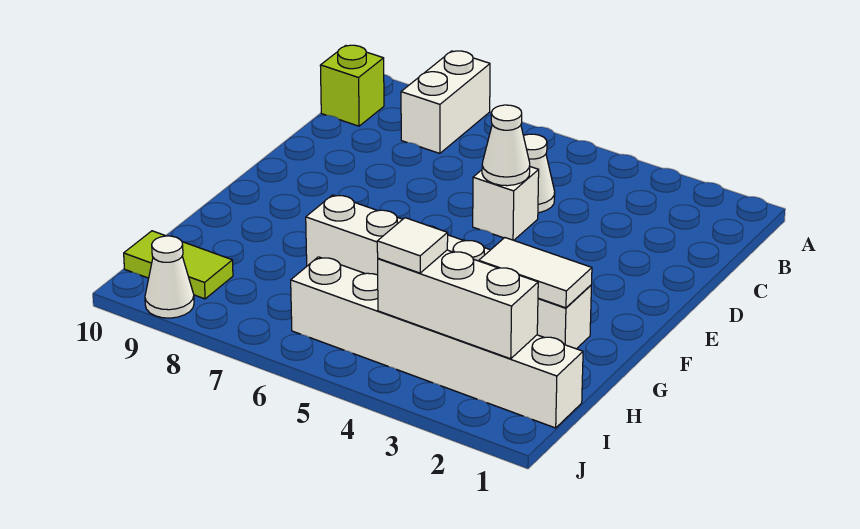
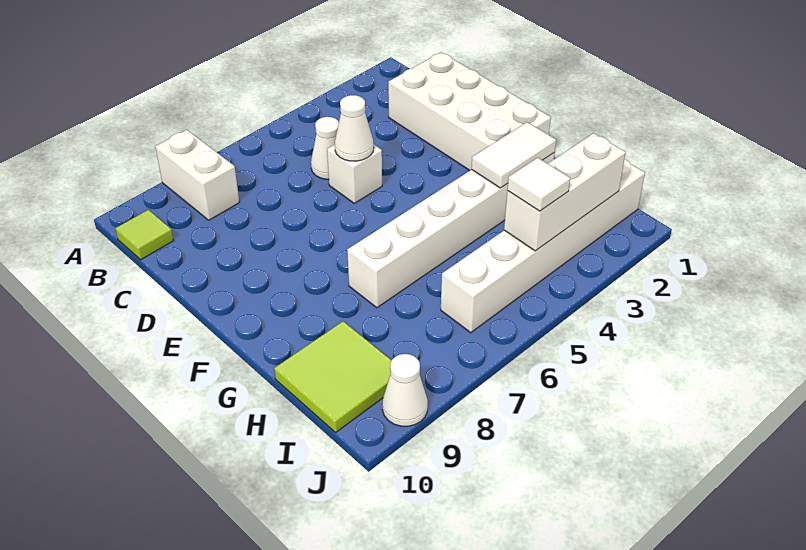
lime brick B10 level 1 -> lime tile B10 level 1
none -> white brick C1:F2 level 1
lime tile I9:I10 level 1 -> lime tile H9:I10 level 1

